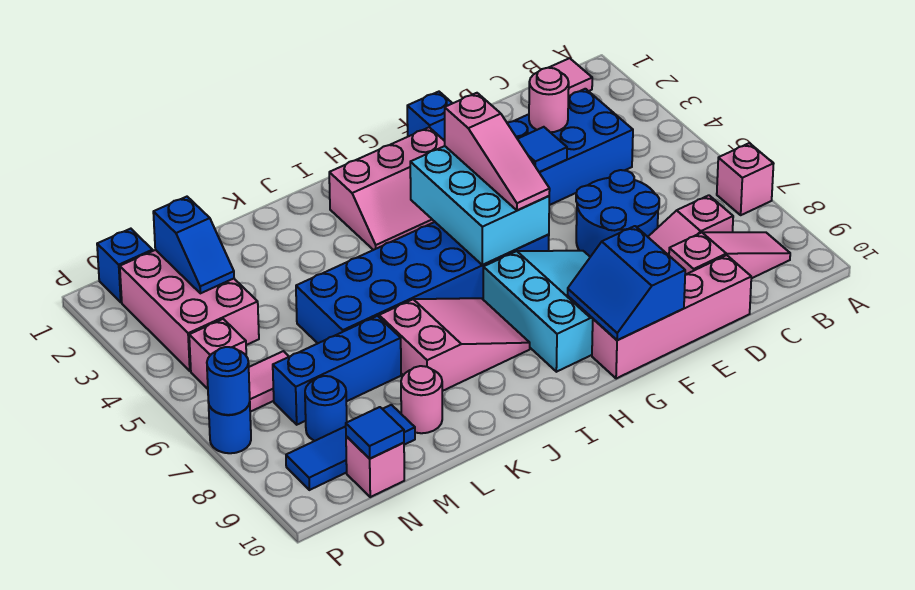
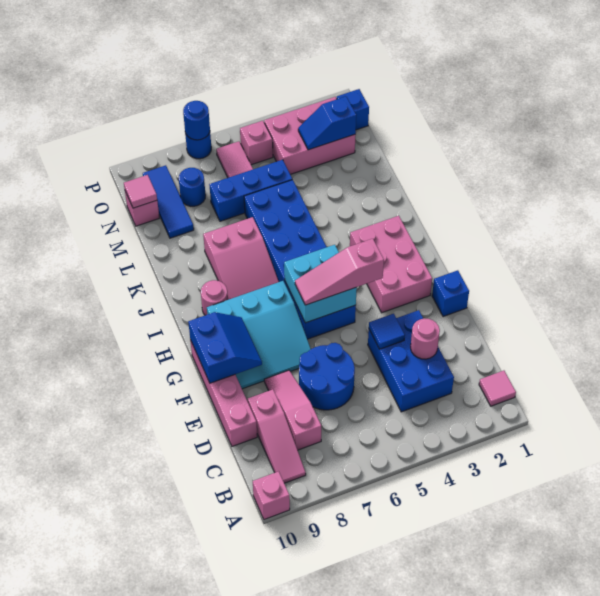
pink brick A7 level 1 -> pink brick A10 level 1
blue slope F9:G10 level 2 top F -> blue slope F9:G10 level 2 top 10
pink slope G2:I3 level 1 top 2 -> pink brick G2:I3 level 1
cyan brick G4:H6 level 2 -> cyan brick G5:H6 level 2
blue brick L7:N7 level 1 -> blue brick M5:M7 level 1
pink round brick L9 level 1 -> pink round brick I9 level 1
blue tile N10 level 2 -> pink tile N10 level 2

